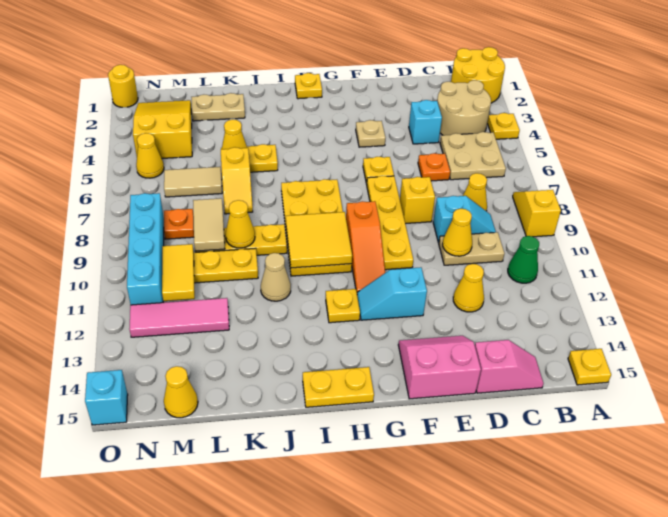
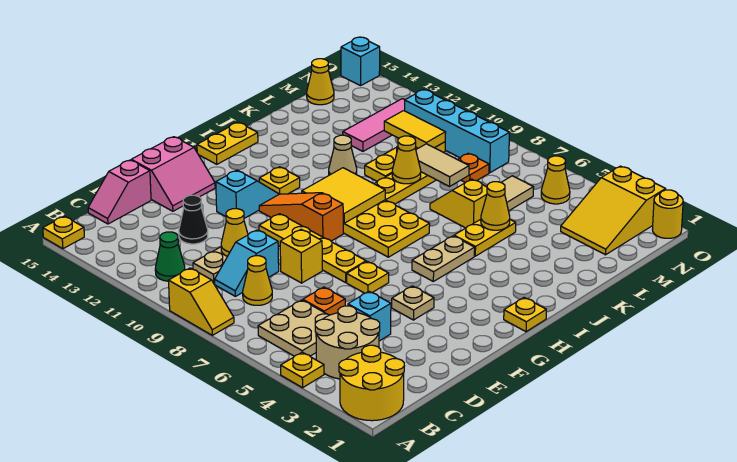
yellow cone D12 level 1 -> black cone D12 level 1
tan plate K2:L2 level 1 -> tan plate H5:I5 level 1
yellow slope M2:N4 level 1 top 4 -> yellow slope M2:O3 level 1 top O

